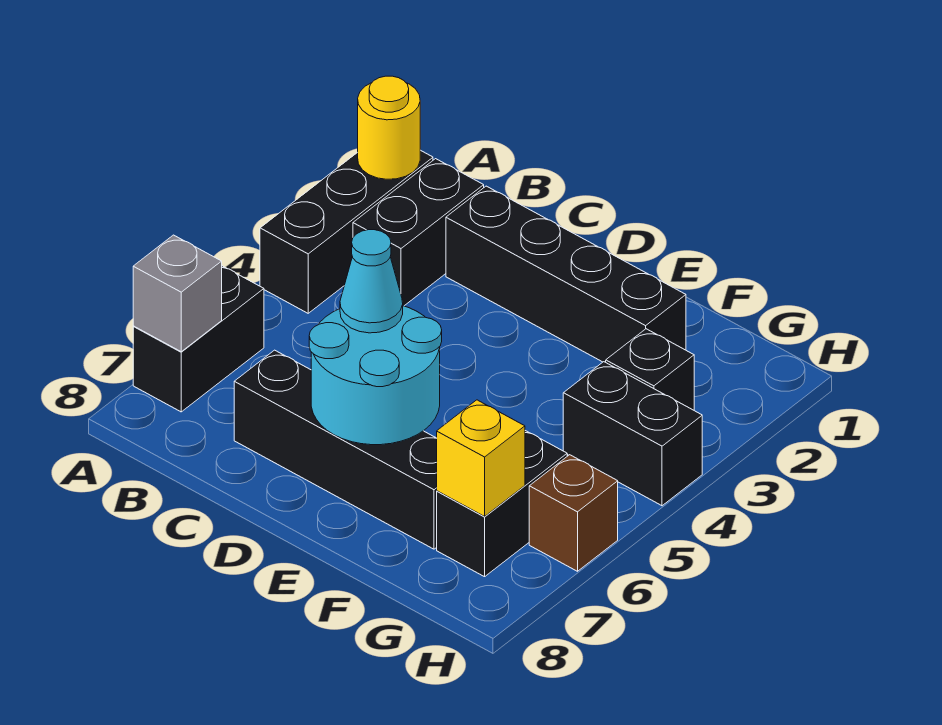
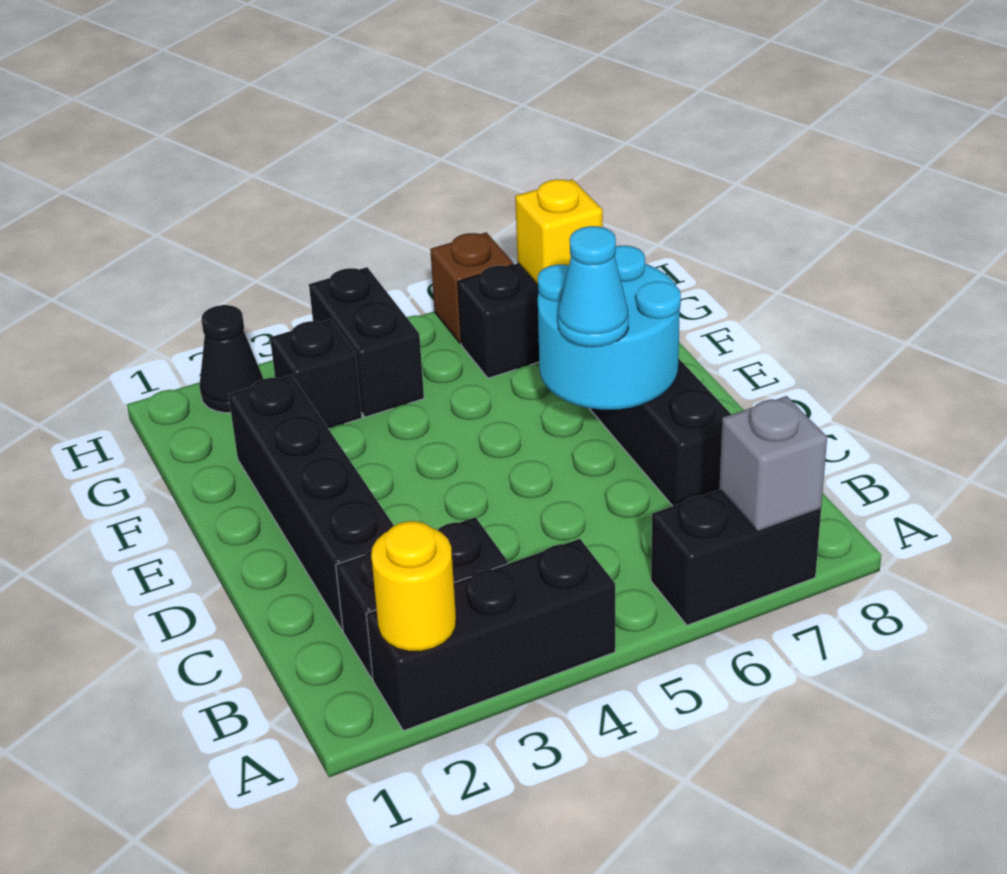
none -> black cone H2 level 1

